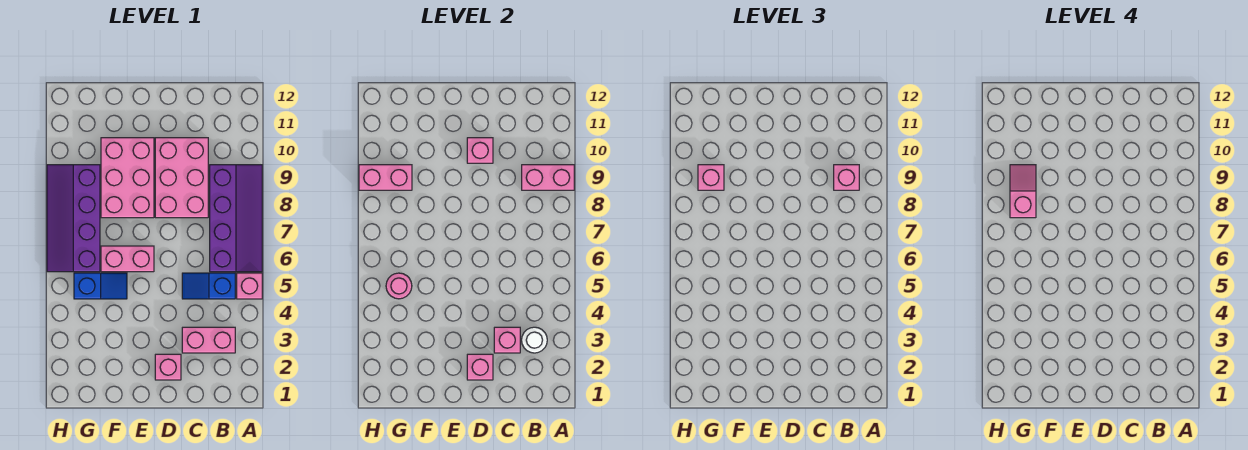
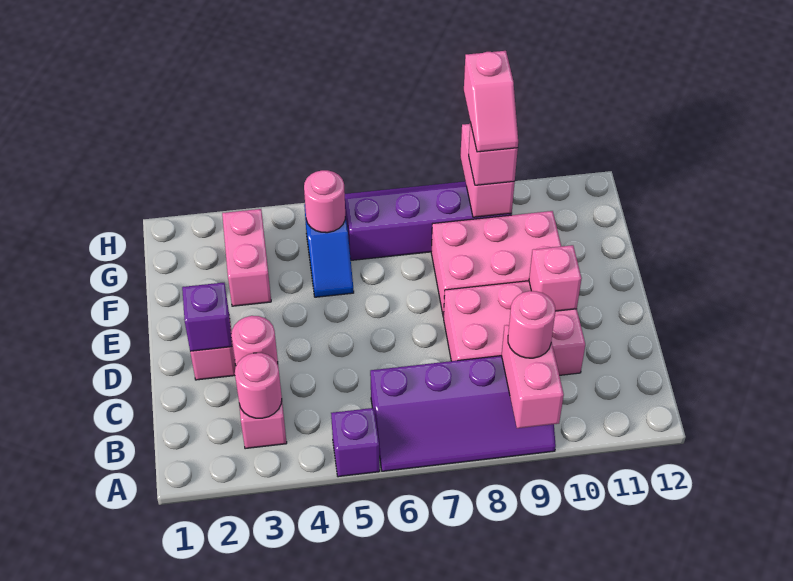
pink brick A5 level 1 -> purple brick A5 level 1
white round brick B3 level 2 -> pink round brick B3 level 2
blue slope B5:C5 level 1 top B -> none
pink brick B9 level 3 -> pink round brick B9 level 3
pink brick C3 level 2 -> pink round brick C3 level 2
pink brick D2 level 2 -> purple brick D2 level 2
pink brick E6:F6 level 1 -> pink brick F3:G3 level 1
pink slope G8:G9 level 4 top 8 -> pink slope G9:H9 level 4 top H

